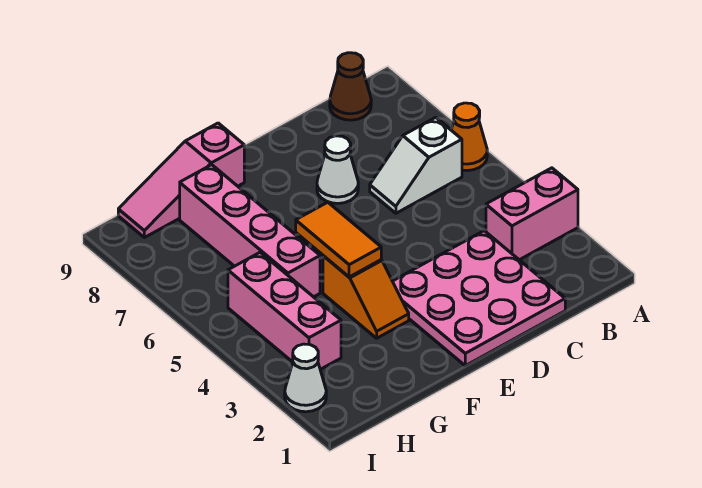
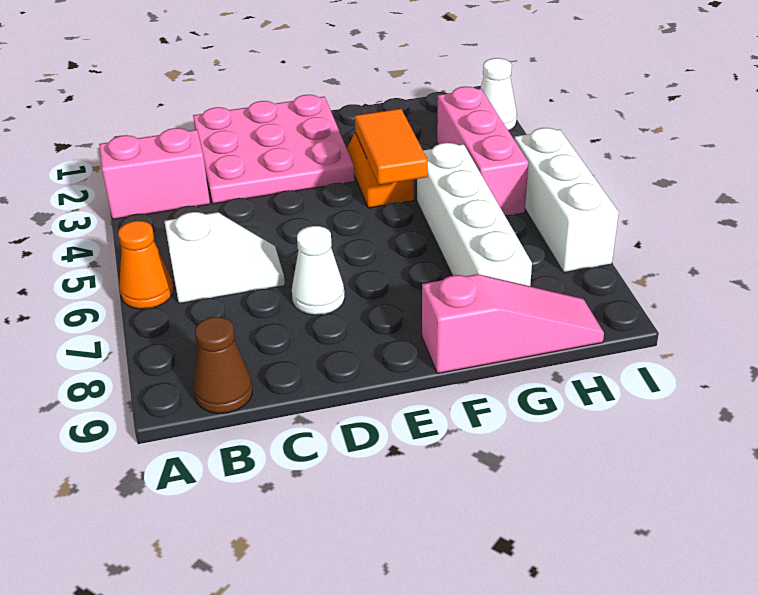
pink brick G5:G8 level 1 -> white brick G5:G8 level 1
none -> white brick I5:I7 level 1

